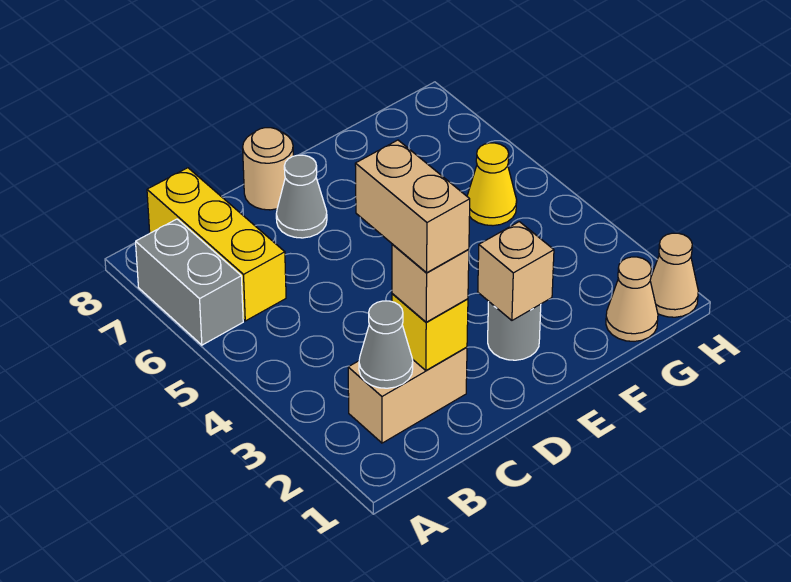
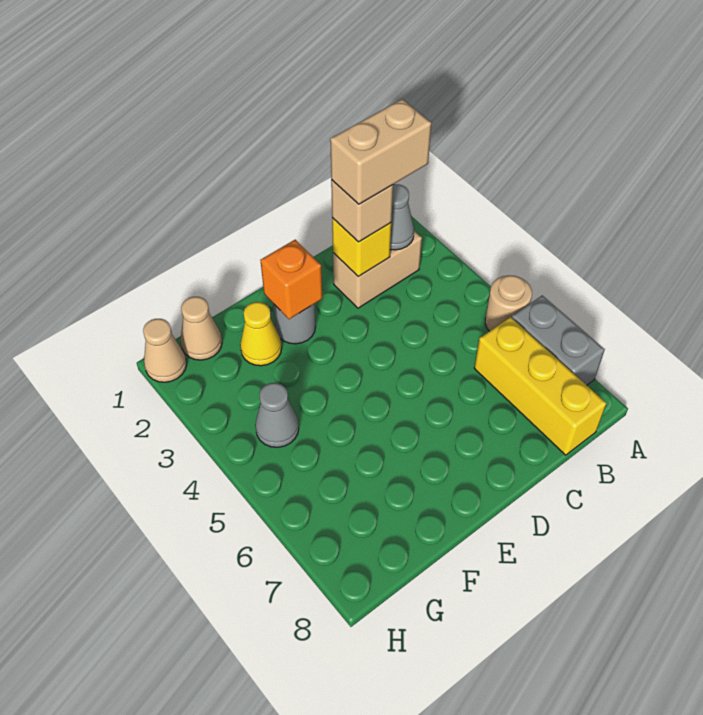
tan brick C2:C3 level 4 -> tan brick B2:C2 level 4
grey cone D7 level 1 -> grey cone G4 level 1
tan round brick D8 level 1 -> tan round brick A5 level 1
tan brick E2 level 2 -> orange brick E2 level 2
yellow cone G5 level 1 -> yellow cone F2 level 1

